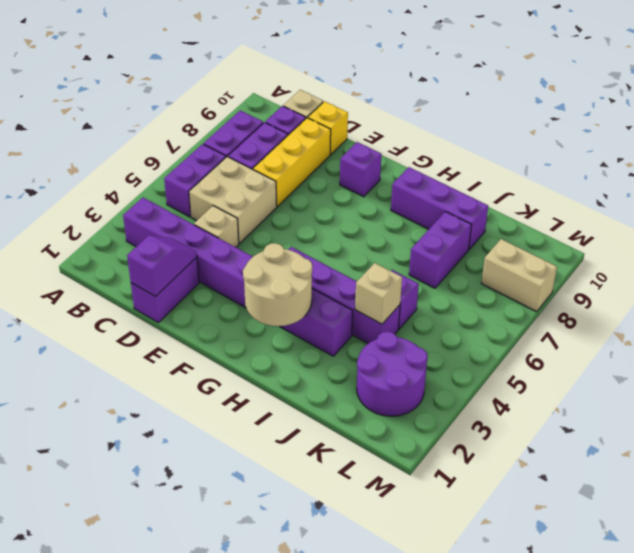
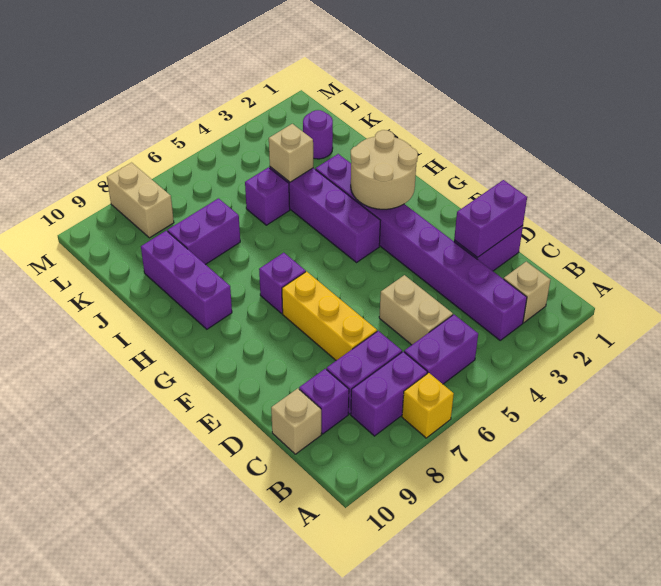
tan brick C5:D6 level 1 -> tan brick C5:D5 level 1
purple slope D1:D2 level 2 top 1 -> purple brick D1:D2 level 2
tan brick D4 level 1 -> tan brick B2 level 1
yellow brick D7:D9 level 1 -> yellow brick D7:F7 level 1
yellow brick D10 level 1 -> yellow brick A7 level 1
purple brick F9 level 1 -> purple brick G7 level 1
purple round brick K2:L3 level 1 -> purple round brick K2 level 1

